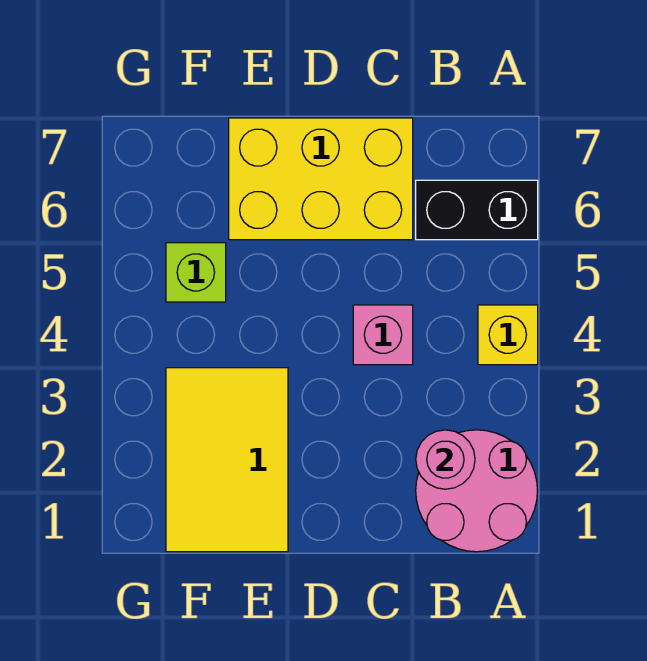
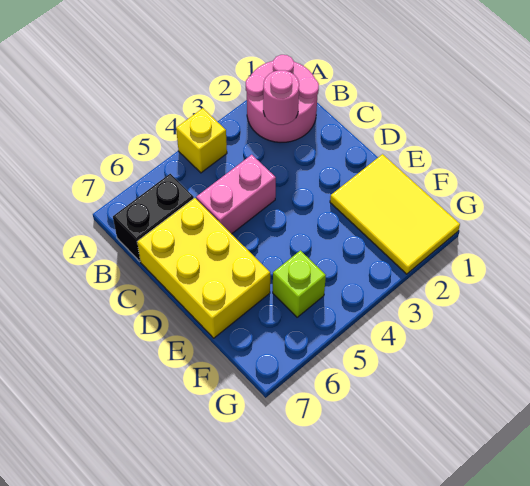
black brick A6:B6 level 1 -> black brick B6:B7 level 1
pink brick C4 level 1 -> pink brick C4:C5 level 1
yellow tile E1:F3 level 1 -> yellow tile E1:G2 level 1

